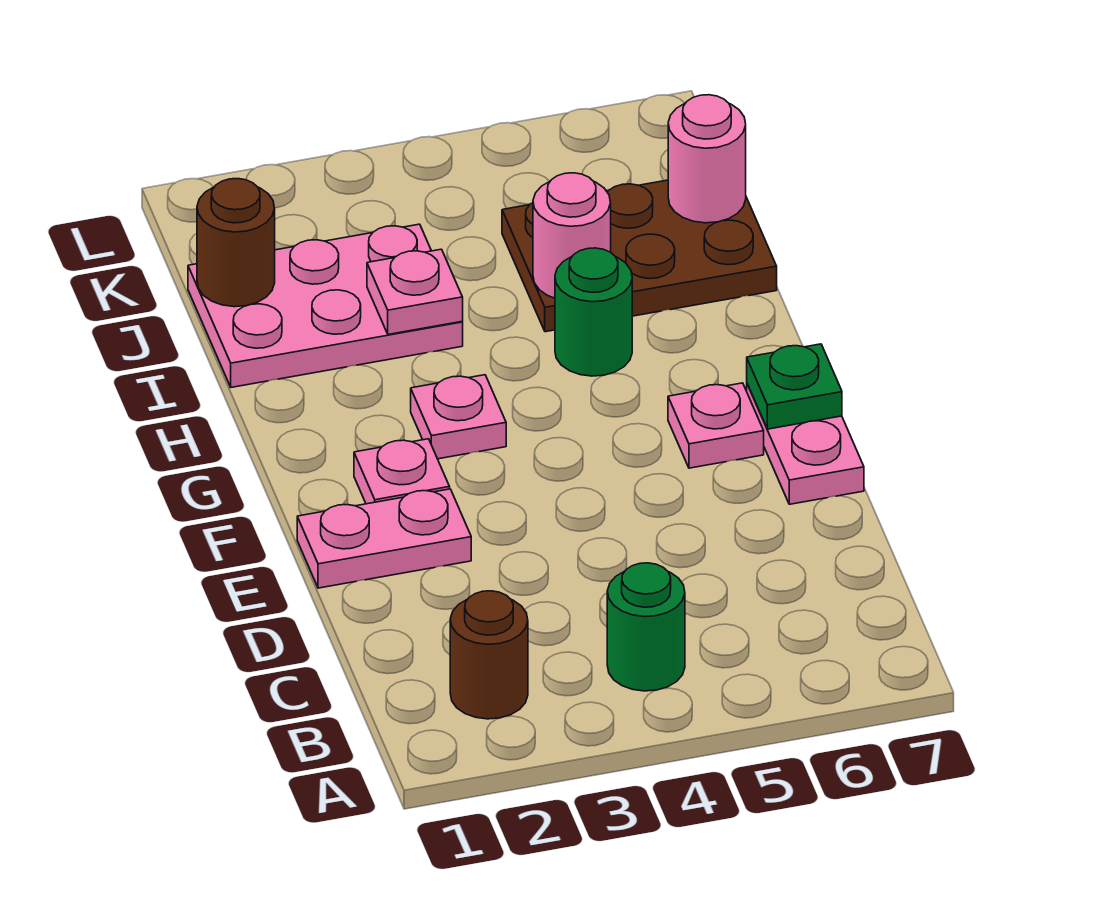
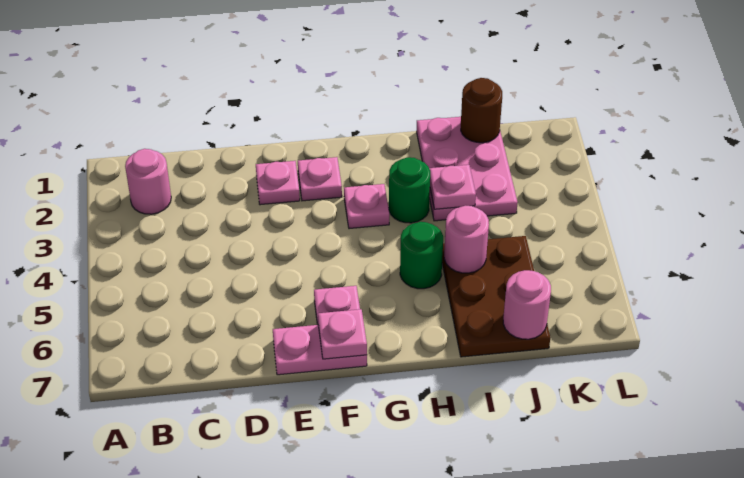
brown round brick B2 level 1 -> pink round brick B2 level 1
green round brick B4 level 1 -> green round brick H3 level 1
pink plate E1:E2 level 1 -> pink plate E2 level 1
green plate F7 level 2 -> pink plate F7 level 2

